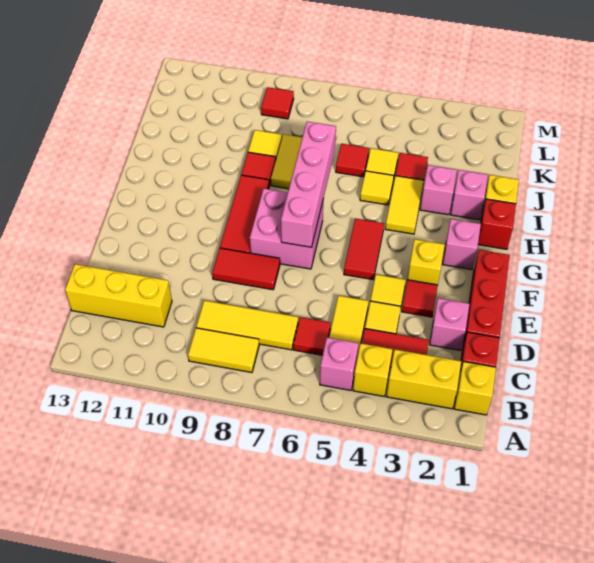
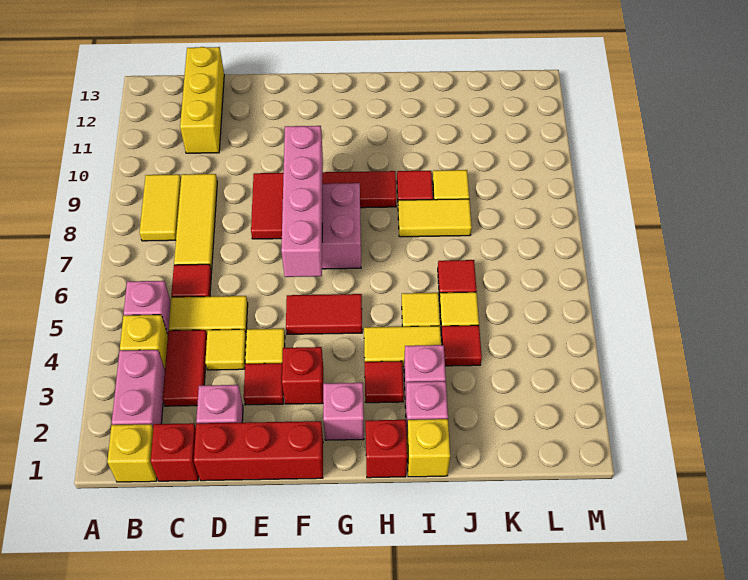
yellow brick B2:B3 level 1 -> pink brick B2:B3 level 1
yellow brick F3 level 1 -> red brick F3 level 1
pink brick F7:I7 level 2 -> pink brick F6:F9 level 2
red tile L9 level 1 -> red tile H3 level 1

